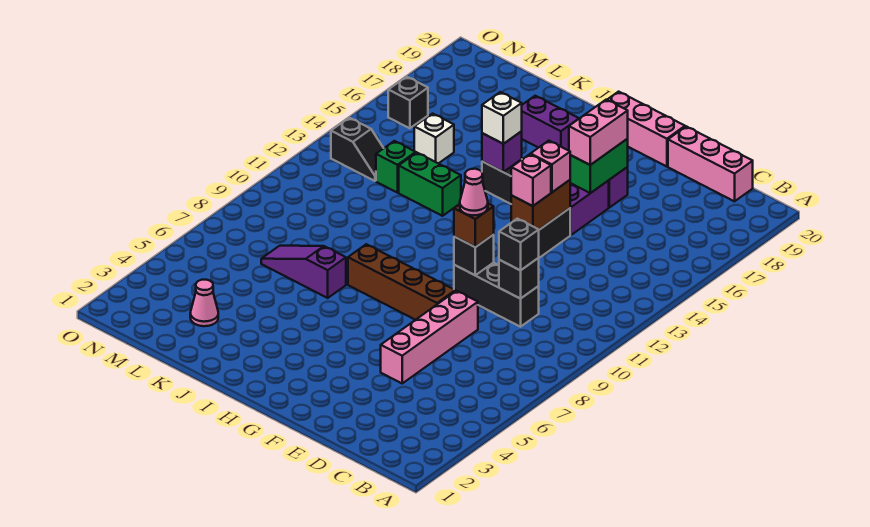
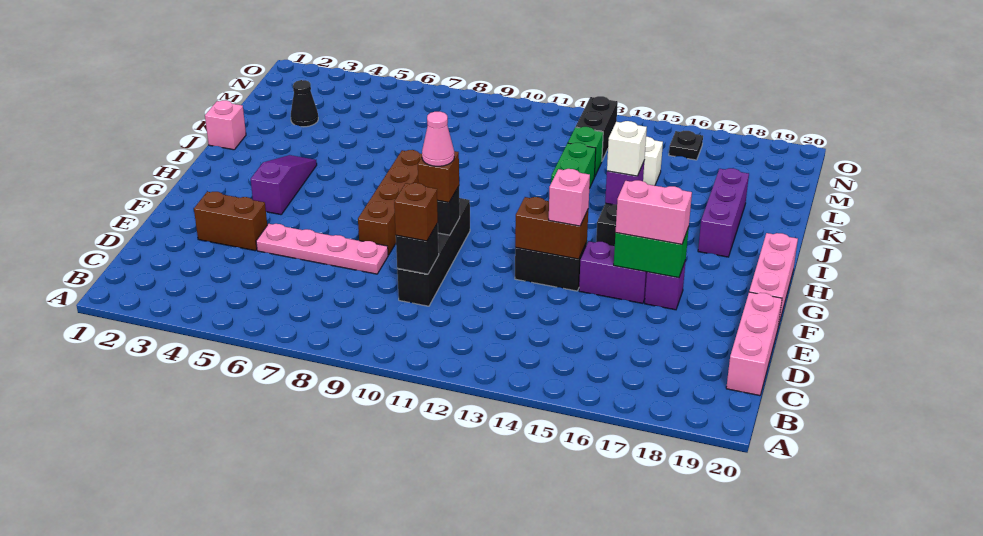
black brick D10:F10 level 1 -> black brick D10:G10 level 1
black brick D10 level 3 -> brown brick D10 level 3
none -> brown brick E3:E4 level 1
pink brick E5:E8 level 1 -> pink plate E5:E8 level 1
pink brick F13 level 3 -> pink brick J1 level 1
purple brick I18:J18 level 1 -> purple brick I18:K18 level 1
purple slope J7:L7 level 1 top J -> purple slope G4:I4 level 1 top G
pink cone L3 level 1 -> black cone L3 level 1
black slope M13:N13 level 1 top N -> black brick M13:N13 level 1
black brick N16 level 1 -> black plate N16 level 1

